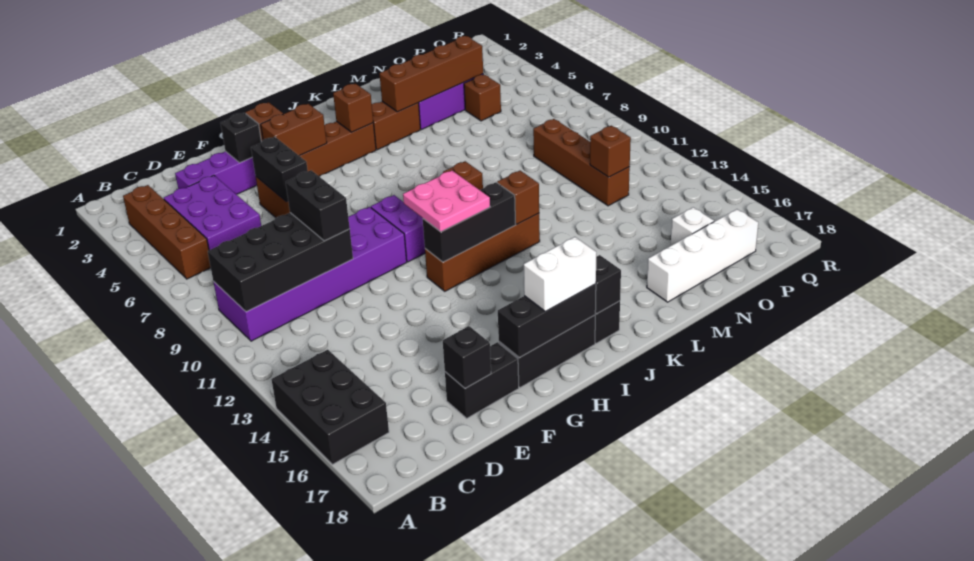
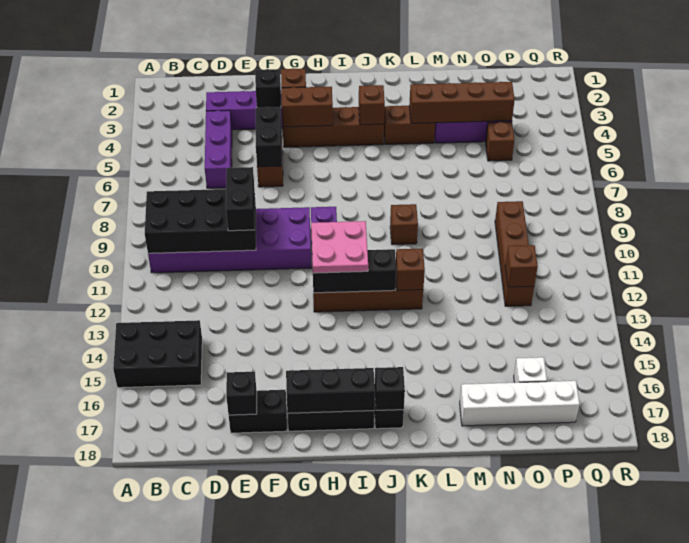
black brick A14:B16 level 1 -> black brick A14:C15 level 1
brown brick B3:B6 level 1 -> none
purple brick C4:D6 level 1 -> purple brick D4:D6 level 1
white brick H17:I17 level 3 -> none

